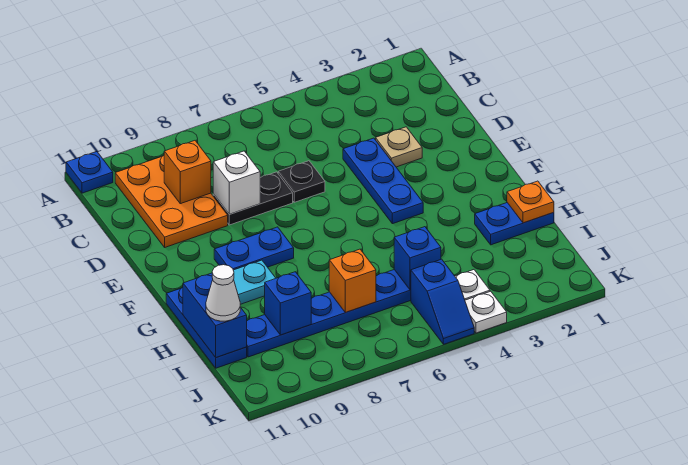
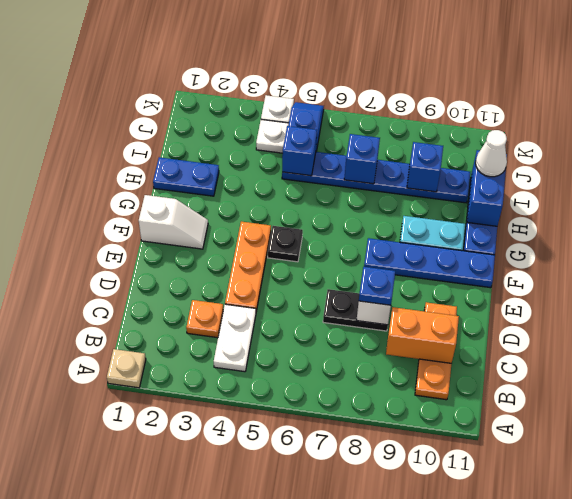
blue plate A11 level 1 -> blue plate D8 level 3
none -> white plate B4:C4 level 1
orange plate B9:D10 level 1 -> orange plate B10:D10 level 1
orange brick C9 level 2 -> orange brick C9:C10 level 2
tan plate D3 level 1 -> tan plate A1 level 1
blue plate D4:F4 level 1 -> orange plate D4:F4 level 1
black plate D6 level 1 -> black plate F5 level 1
none -> white slope F1:F2 level 1 top 1
blue plate F8:F9 level 1 -> blue plate F8:F11 level 1
orange plate H1 level 2 -> orange plate C3 level 1
orange brick I7 level 2 -> blue brick I7 level 2

